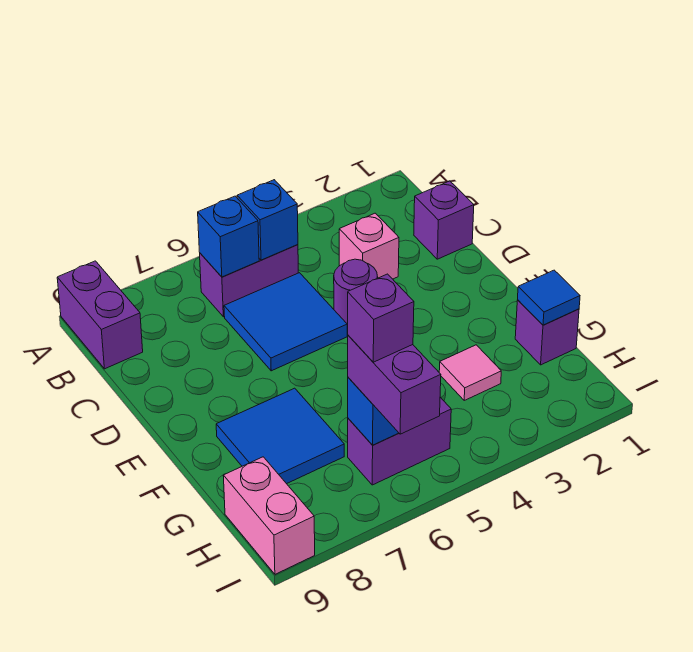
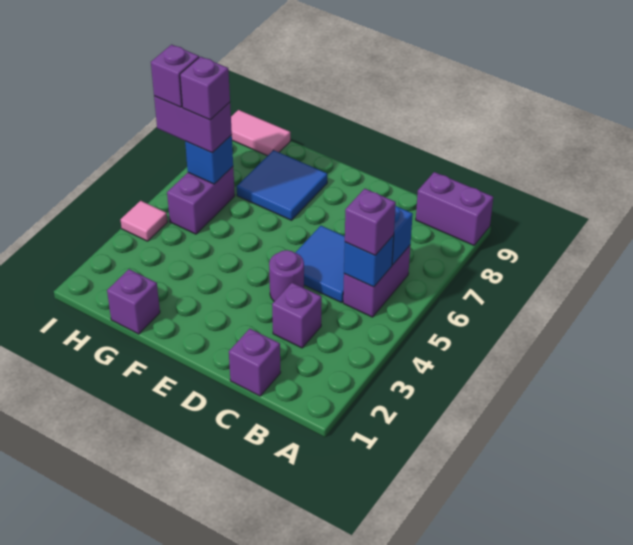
none -> purple brick B5 level 3
pink brick C3 level 1 -> purple brick C3 level 1
blue tile G1 level 2 -> none
pink tile G3 level 1 -> pink tile I4 level 1
pink brick H9:I9 level 1 -> pink tile H9:I9 level 1
none -> purple brick I6 level 4

